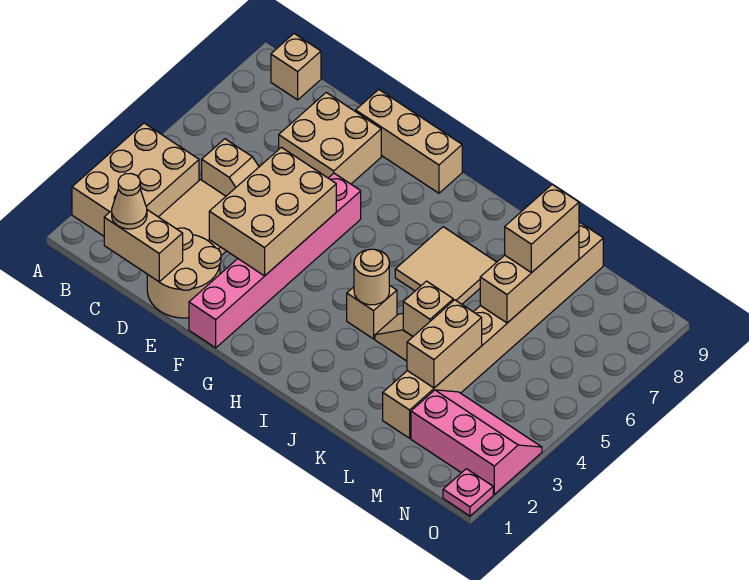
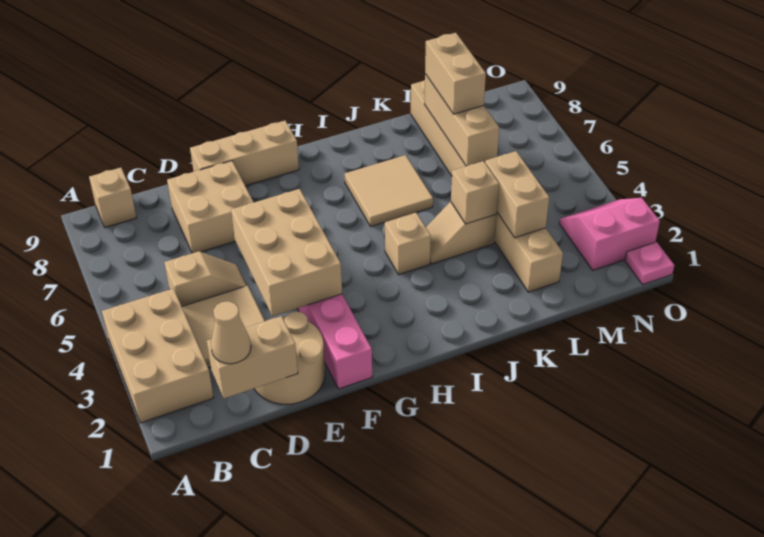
tan round brick I4 level 2 -> none
pink slope M2:O3 level 1 top 2 -> pink slope N2:O3 level 1 top 2

